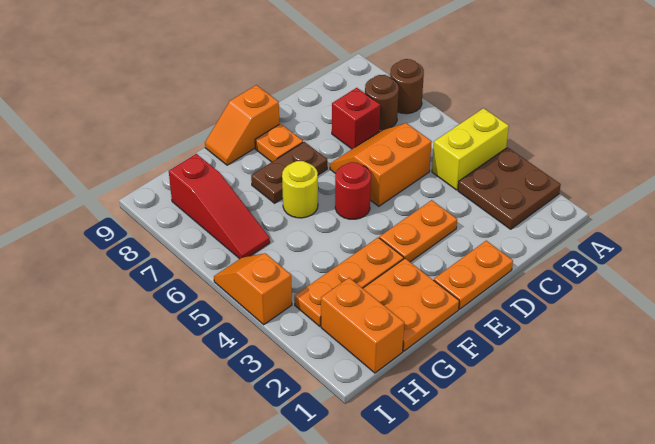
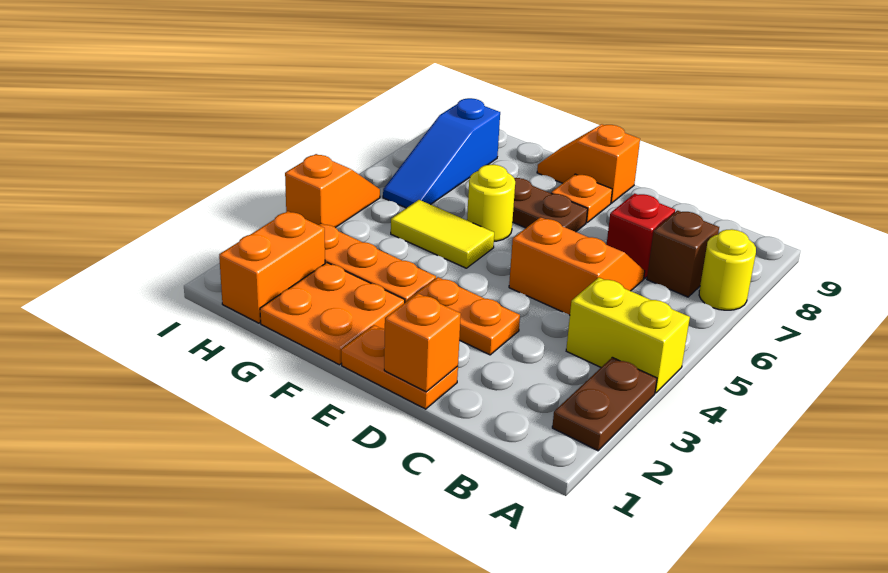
brown plate A2:B3 level 1 -> brown plate A2:A3 level 1
brown round brick A7 level 1 -> yellow round brick A7 level 1
brown round brick B7 level 1 -> brown brick B7 level 1
none -> orange brick D1 level 2
red round brick E5 level 1 -> none
none -> yellow tile F5:G5 level 1
red slope H6:H8 level 1 top 8 -> blue slope H6:H8 level 1 top 8

